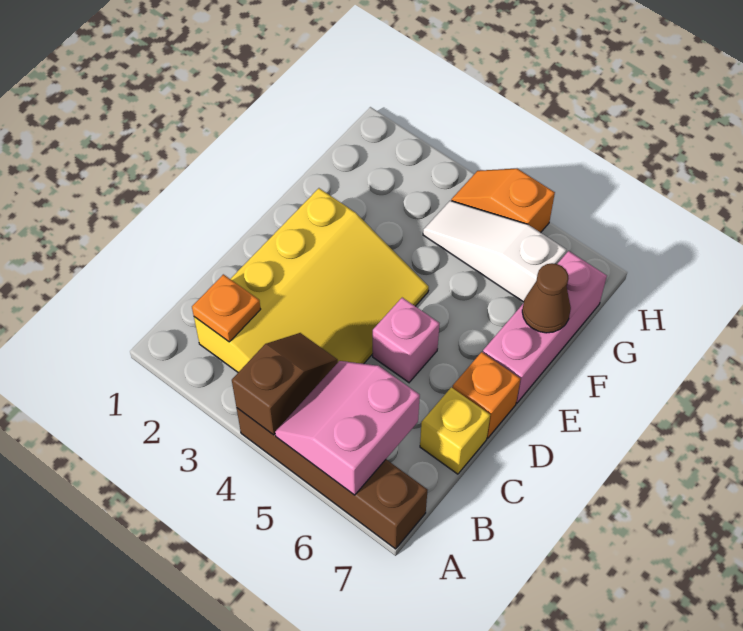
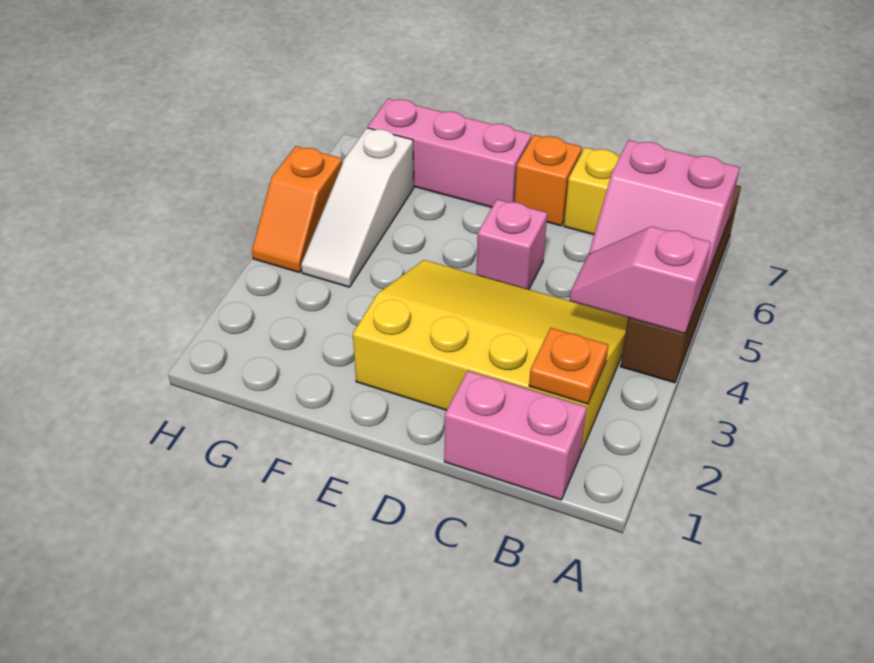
brown slope A4:B4 level 2 top A -> pink slope A4:B4 level 2 top A
none -> pink brick B1:C1 level 1
brown cone F7 level 2 -> none

